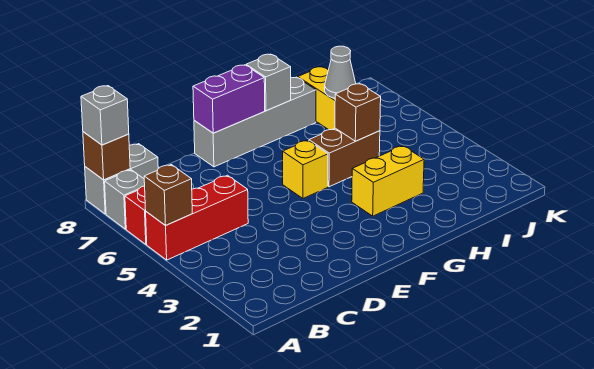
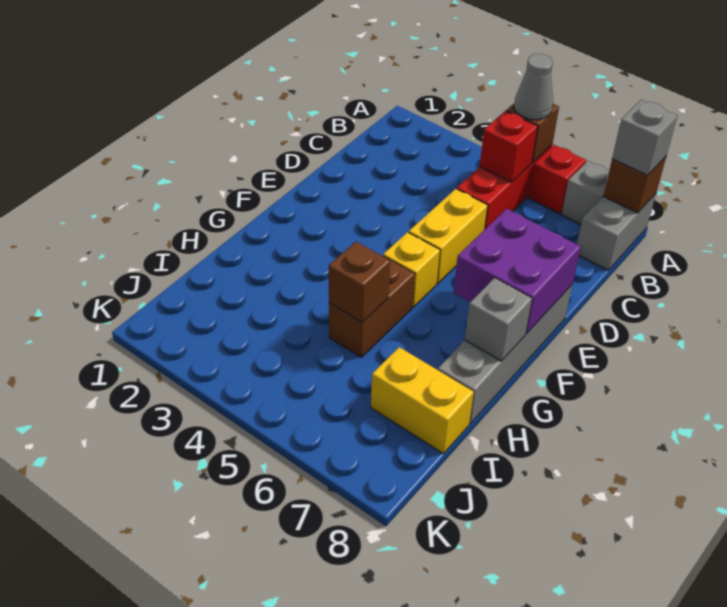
none -> red brick B5 level 2
purple brick E8:F8 level 2 -> purple brick E7:F8 level 2
yellow brick G3:H3 level 1 -> yellow brick D5:E5 level 1
grey cone I7 level 2 -> grey cone A5 level 3

